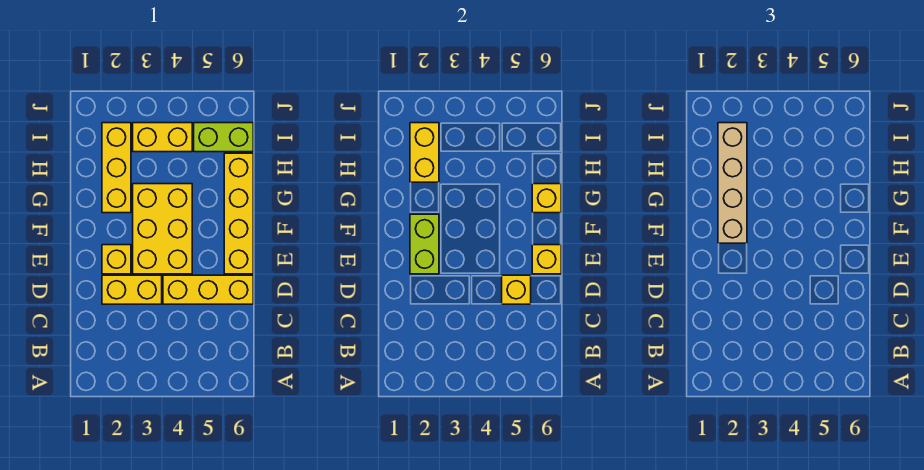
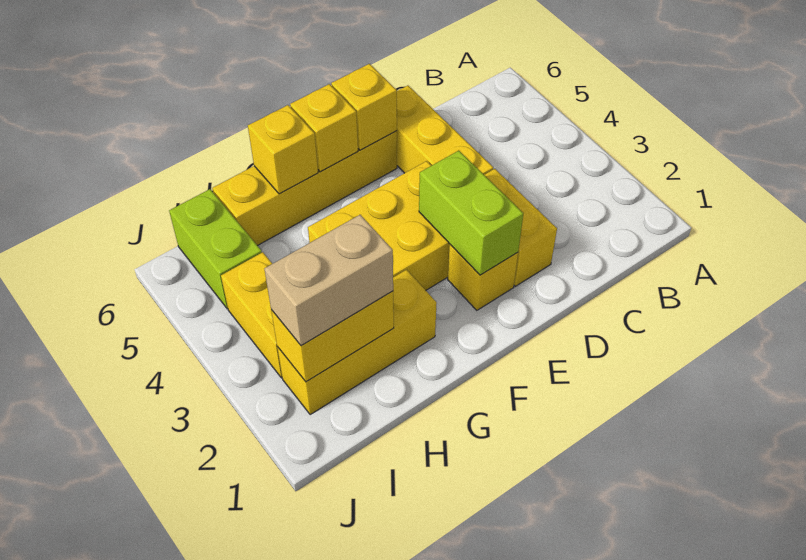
yellow brick D5 level 2 -> yellow brick F6 level 2
lime brick E2:F2 level 2 -> lime brick E2:E3 level 2
tan brick F2:I2 level 3 -> tan brick H2:I2 level 3

